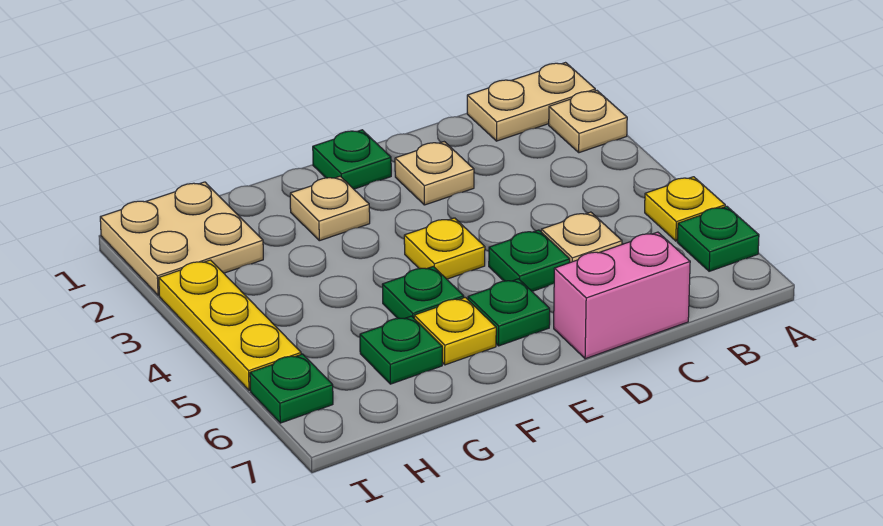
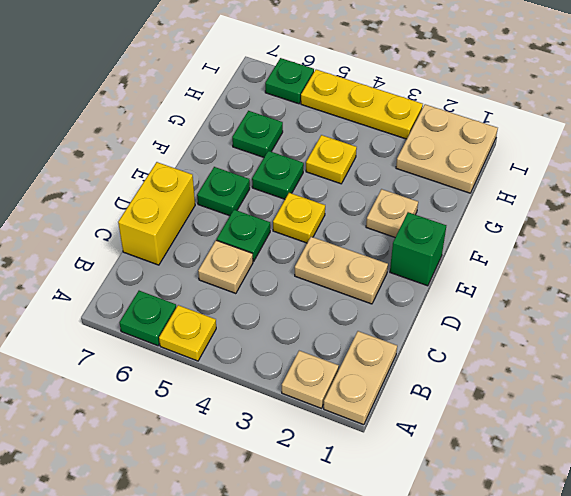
pink brick C7:D7 level 1 -> yellow brick C7:D7 level 1
tan plate D2 level 1 -> tan plate D2:D3 level 1
green plate E1 level 1 -> green brick E1 level 1
yellow plate F6 level 1 -> yellow plate G4 level 1

